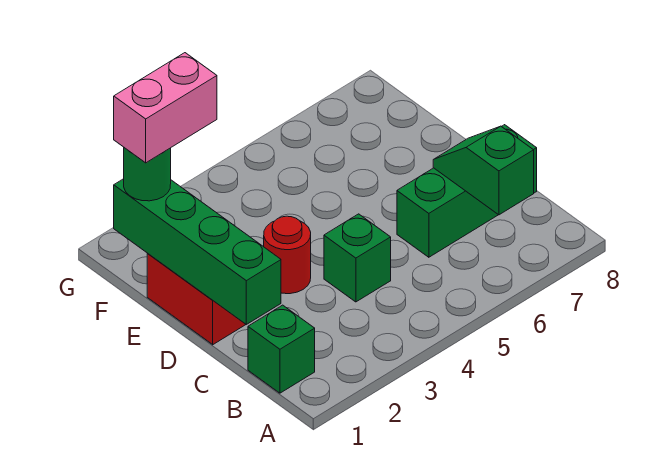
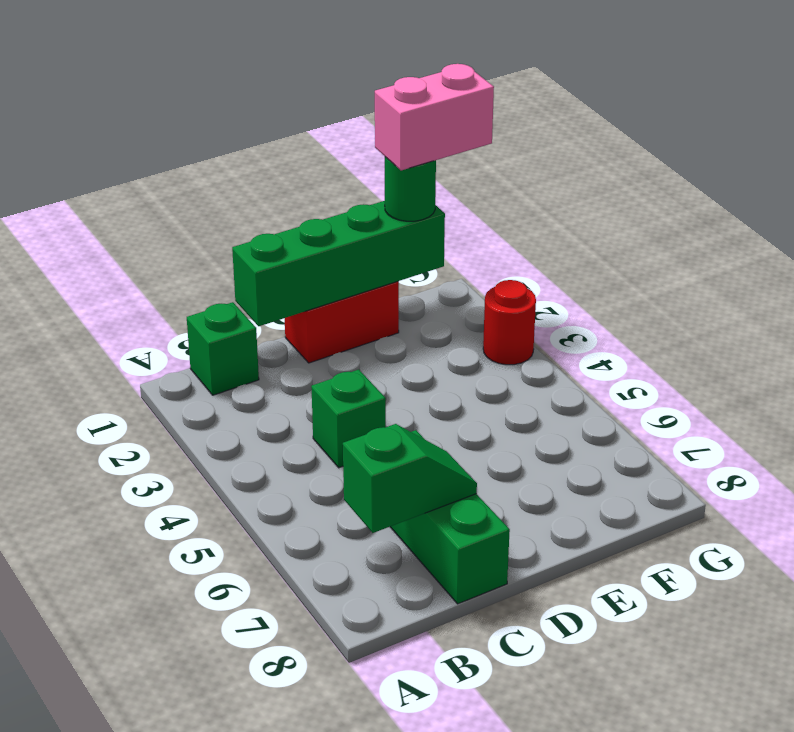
red round brick D3 level 1 -> red round brick G3 level 1
pink brick F1:F2 level 4 -> pink brick F1:G1 level 4

